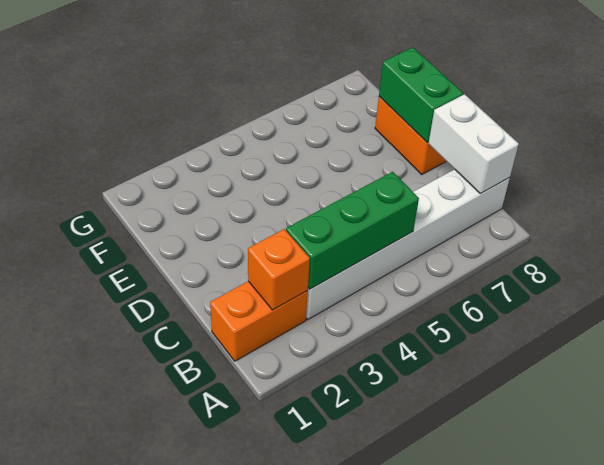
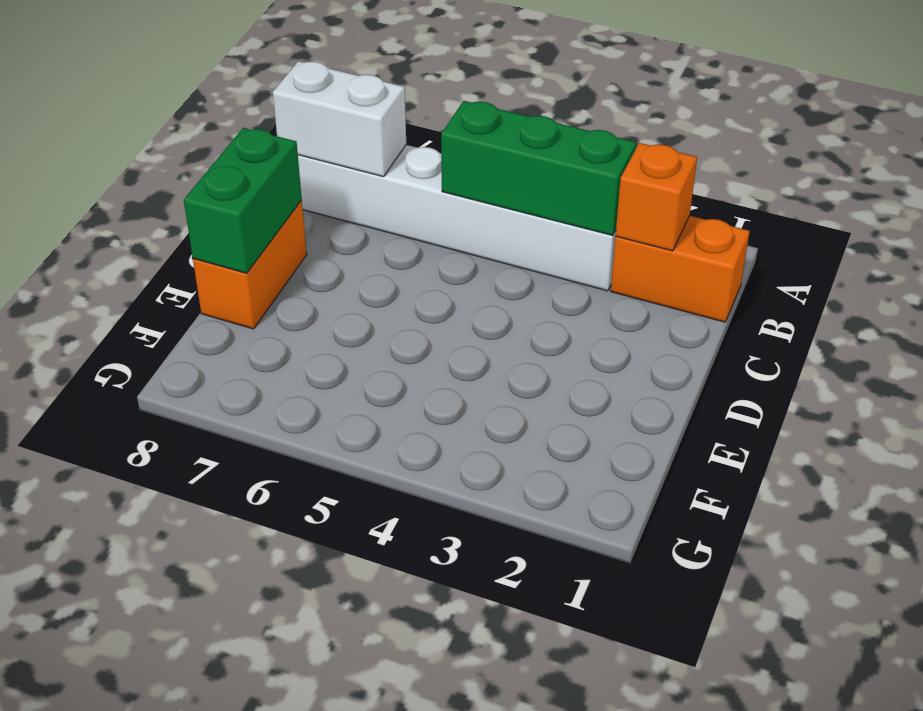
white brick B8:C8 level 2 -> white brick B7:B8 level 2

